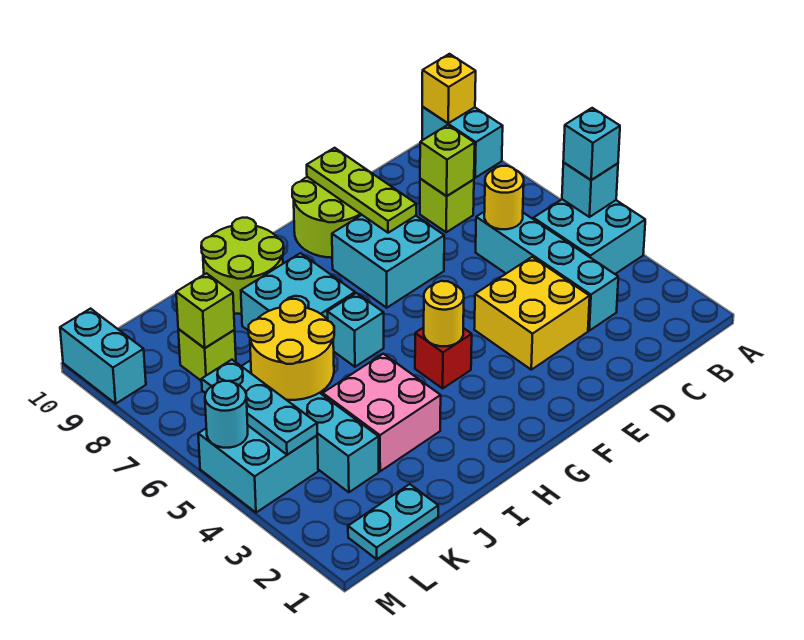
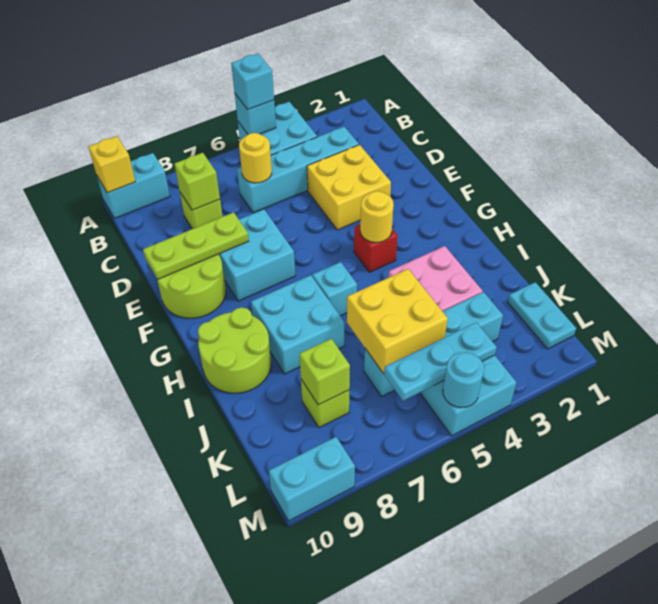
yellow round brick J5:K6 level 2 -> yellow brick J5:K6 level 2

